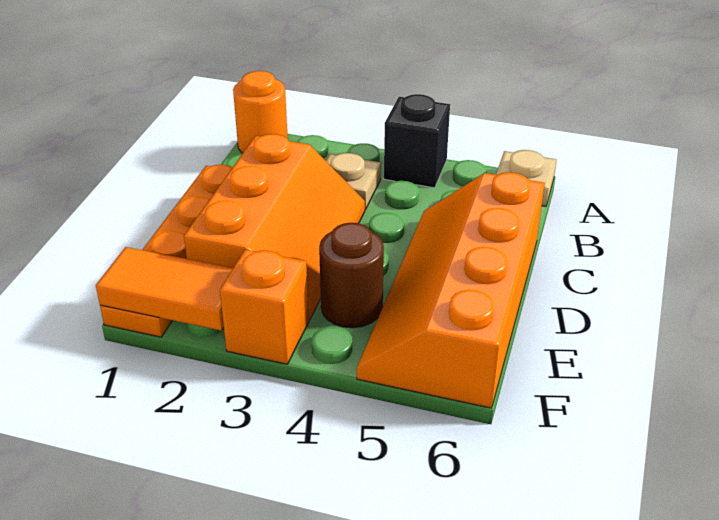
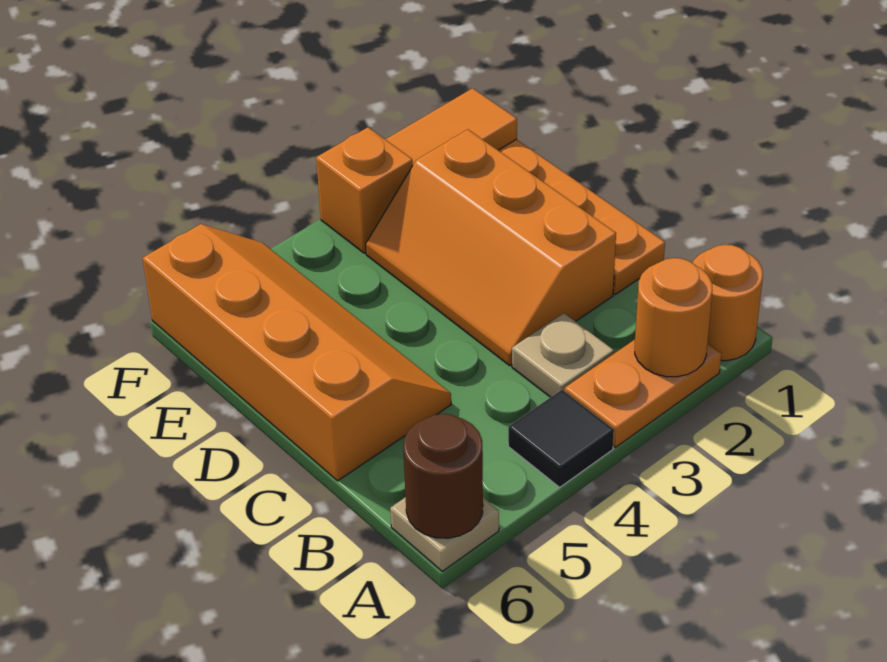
none -> orange plate A2:A3 level 1
none -> orange round brick A2 level 2
black brick A4 level 1 -> black tile A4 level 1
brown round brick E4 level 1 -> brown round brick A6 level 2

